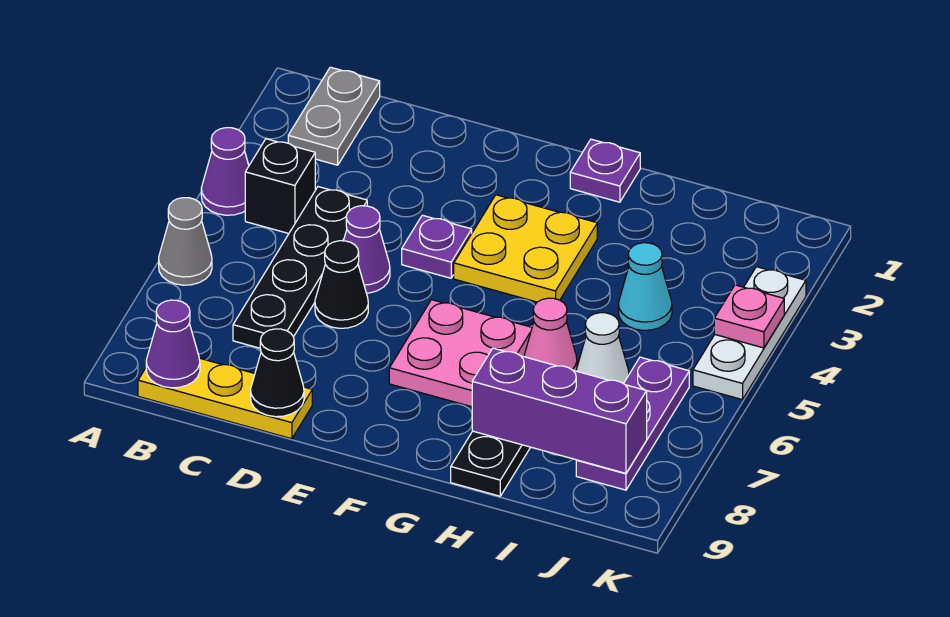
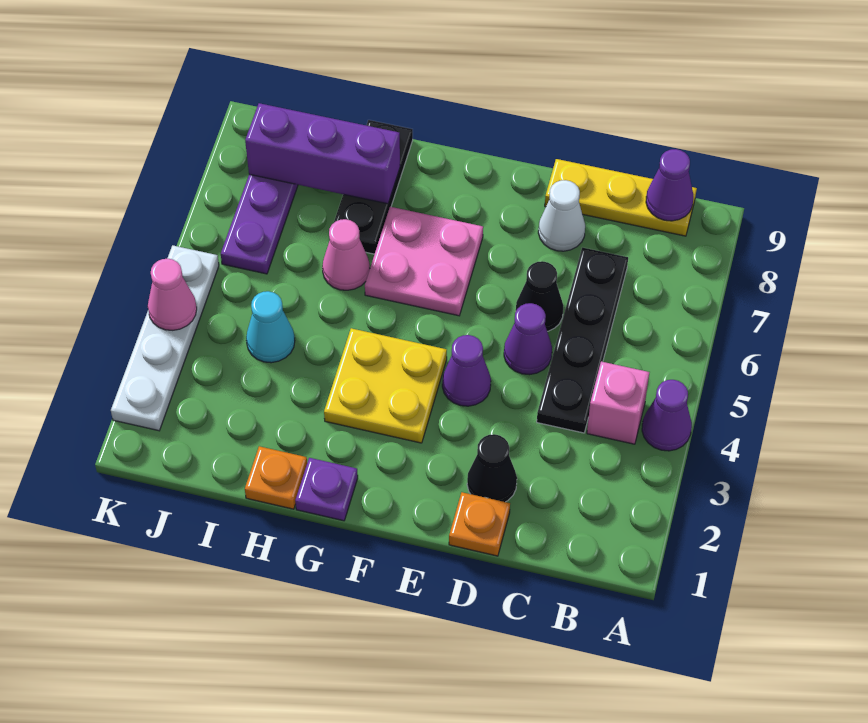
grey cone A6 level 1 -> none
grey plate B1:B2 level 1 -> none
black brick B4 level 1 -> pink brick B4 level 1
none -> orange plate D1 level 1
black cone D9 level 2 -> black cone D2 level 1
purple plate E4 level 1 -> purple cone E4 level 1
none -> orange plate H1 level 1
white cone I6 level 1 -> white cone D8 level 1
white plate K3:K5 level 1 -> white plate K2:K5 level 1
pink plate K4 level 2 -> pink cone K4 level 2

